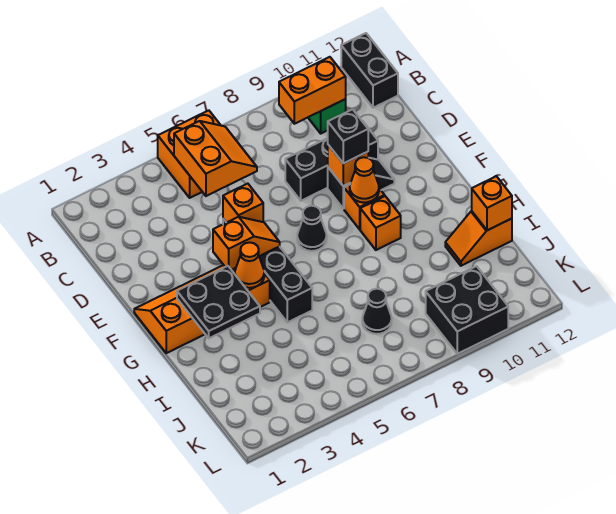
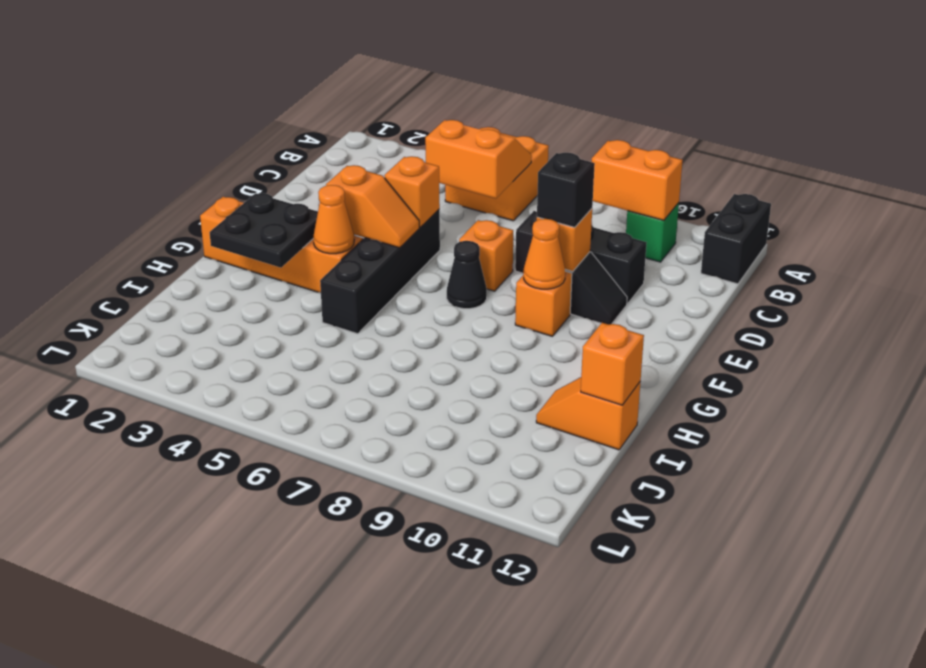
orange slope B5:C6 level 2 top 5 -> orange slope B5:C6 level 2 top C
orange brick G9 level 1 -> orange brick E7 level 1
black cone J7 level 1 -> none
black brick K9:L10 level 1 -> none

